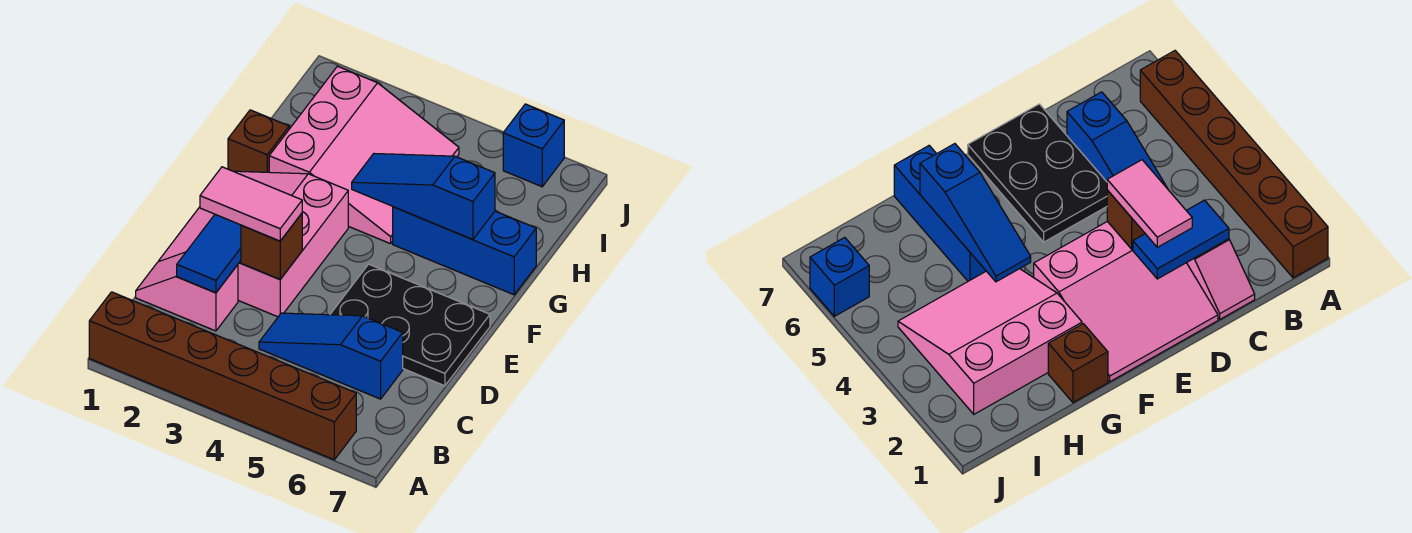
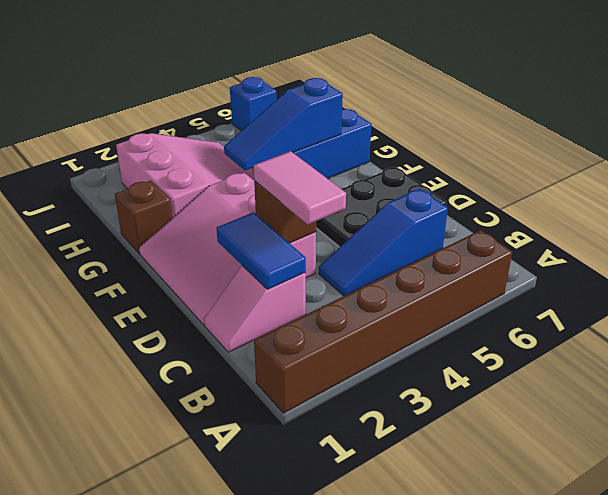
pink tile D2:D3 level 3 -> pink tile C3:D3 level 3

